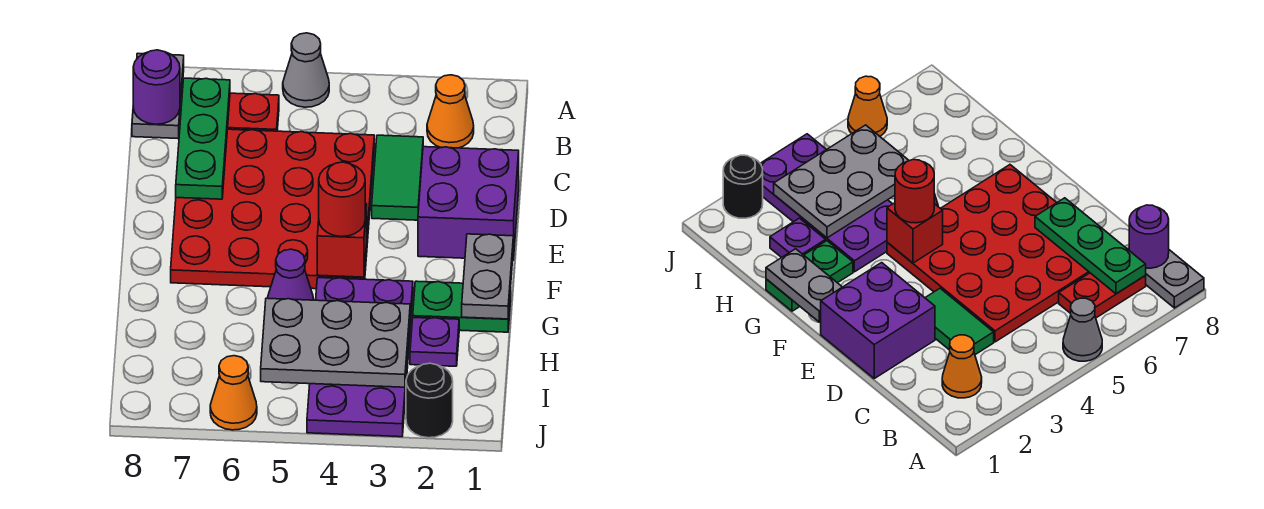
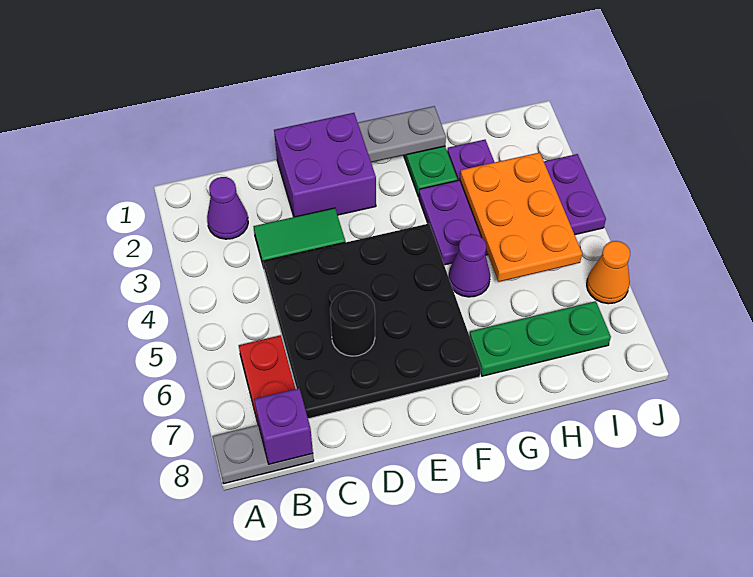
grey cone A5 level 1 -> none
orange cone B2 level 1 -> purple cone B2 level 1
green plate B7:D7 level 2 -> green plate G7:I7 level 1
purple round brick B8 level 2 -> purple brick B8 level 2
red plate C4:F7 level 1 -> black plate C4:F7 level 1
red brick F4 level 2 -> none
red round brick F4 level 3 -> none
grey plate H3:I5 level 2 -> orange plate H3:I5 level 2
black round brick J2 level 1 -> black round brick D6 level 2

